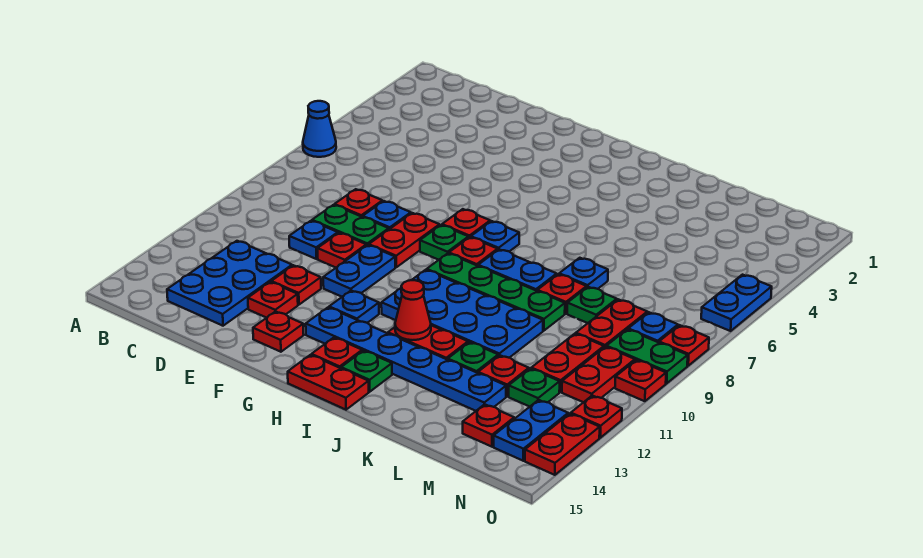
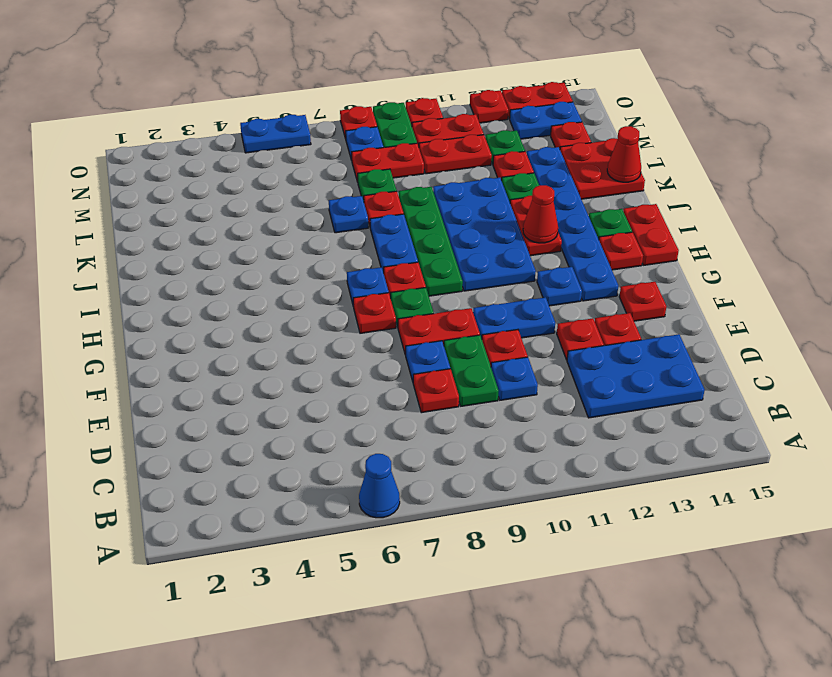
none -> red plate K14:L15 level 1
none -> red cone K15 level 2

